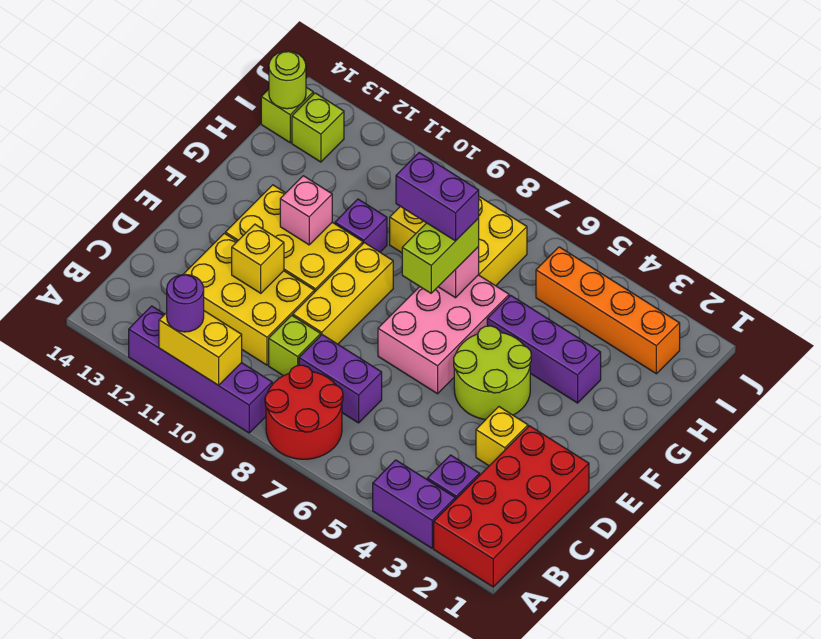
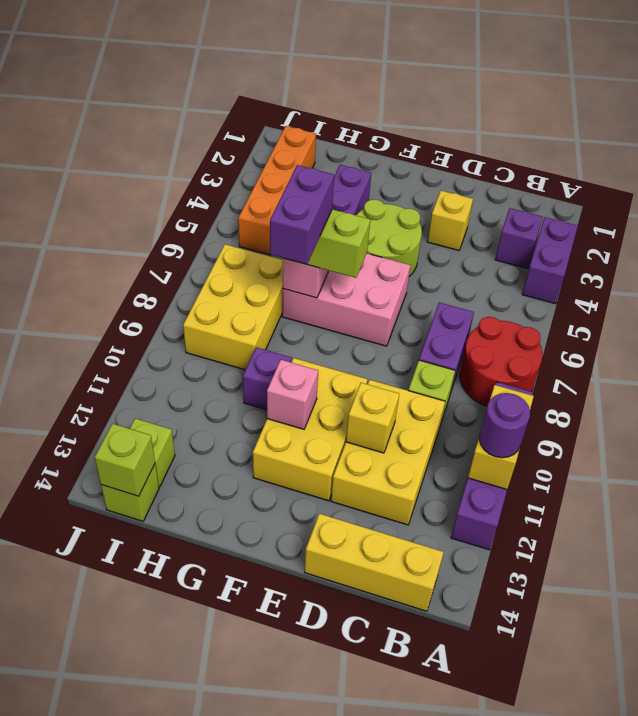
red brick A1:D2 level 1 -> none
yellow brick D9:F9 level 1 -> yellow brick B14:D14 level 1
lime round brick I14 level 2 -> lime brick I14 level 2

